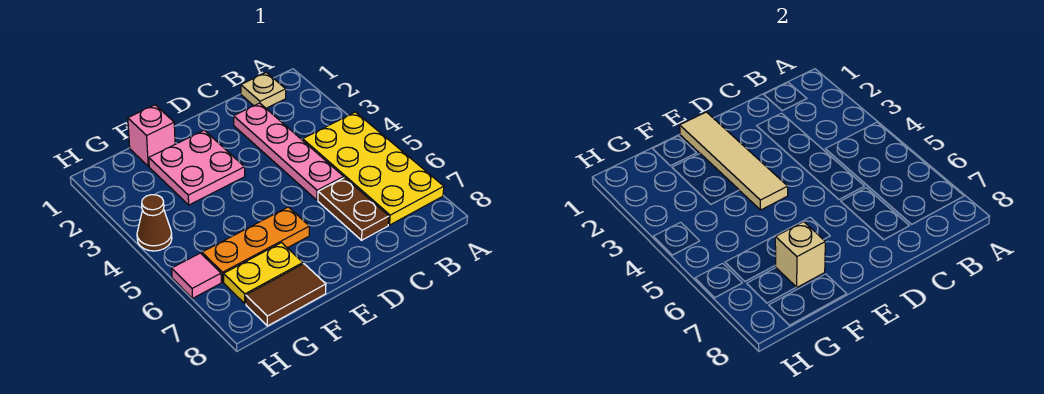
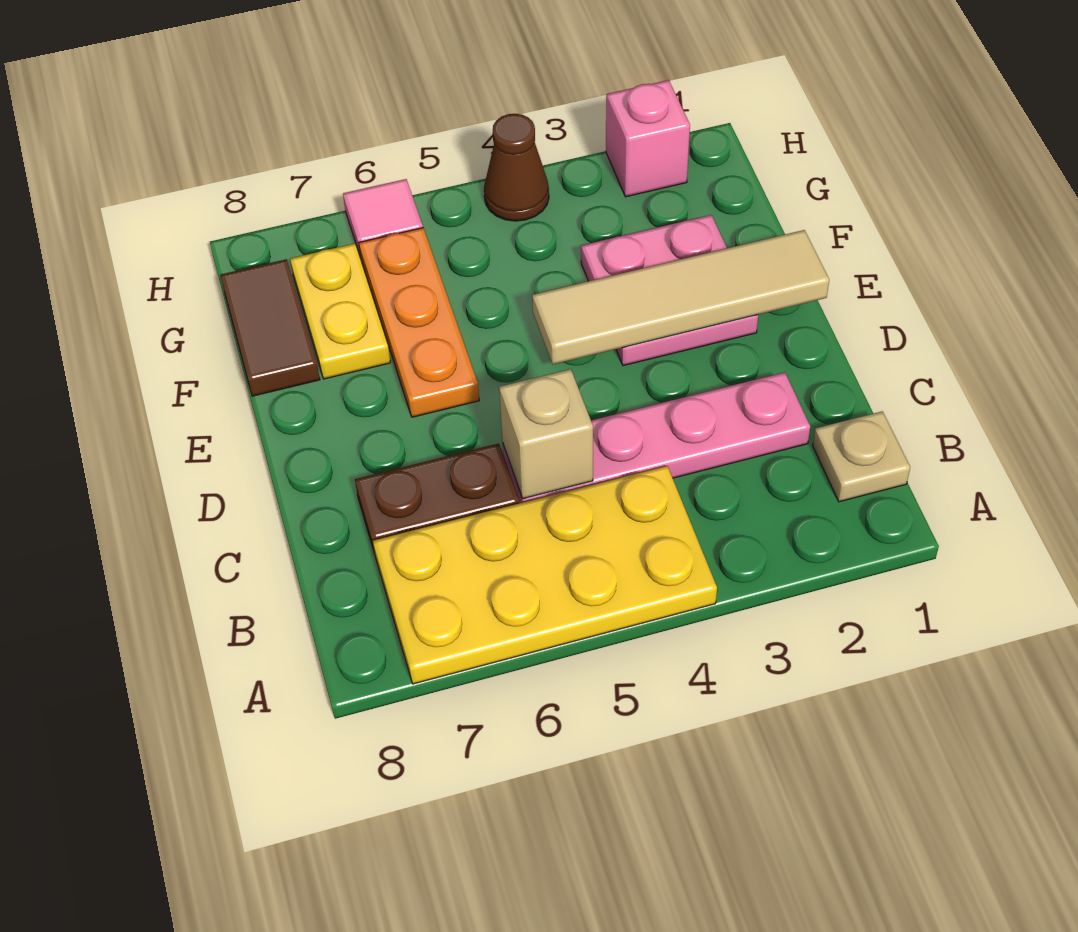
pink brick F1 level 1 -> pink brick H2 level 1
tan brick F7 level 2 -> tan brick C5 level 2

